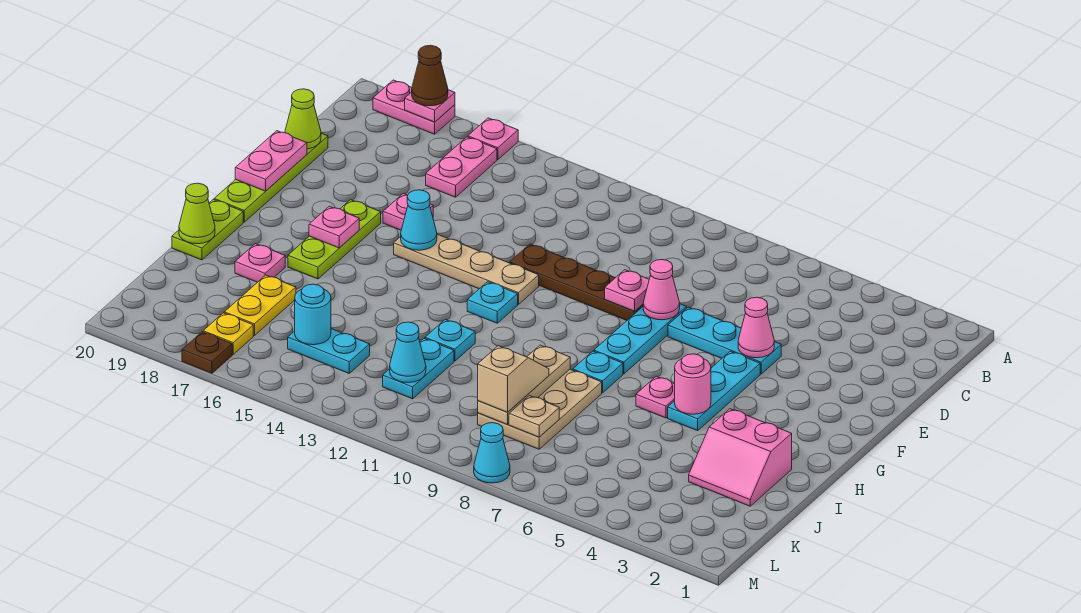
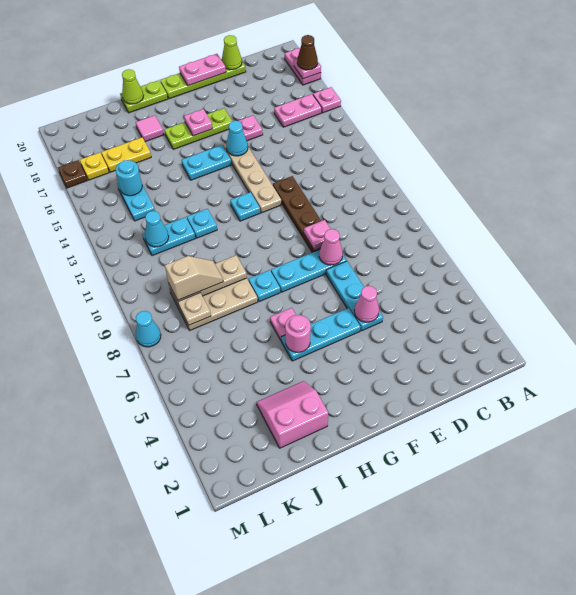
none -> cyan plate G15:H15 level 1
pink slope I2:J3 level 1 top I -> pink slope I2:J3 level 1 top 2
pink plate I18 level 1 -> pink tile I18 level 1

